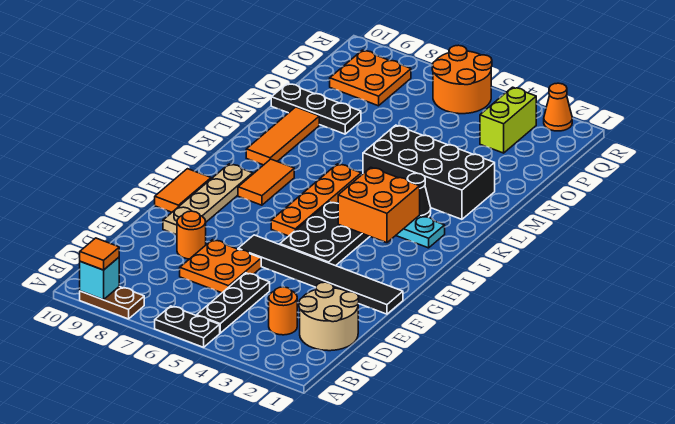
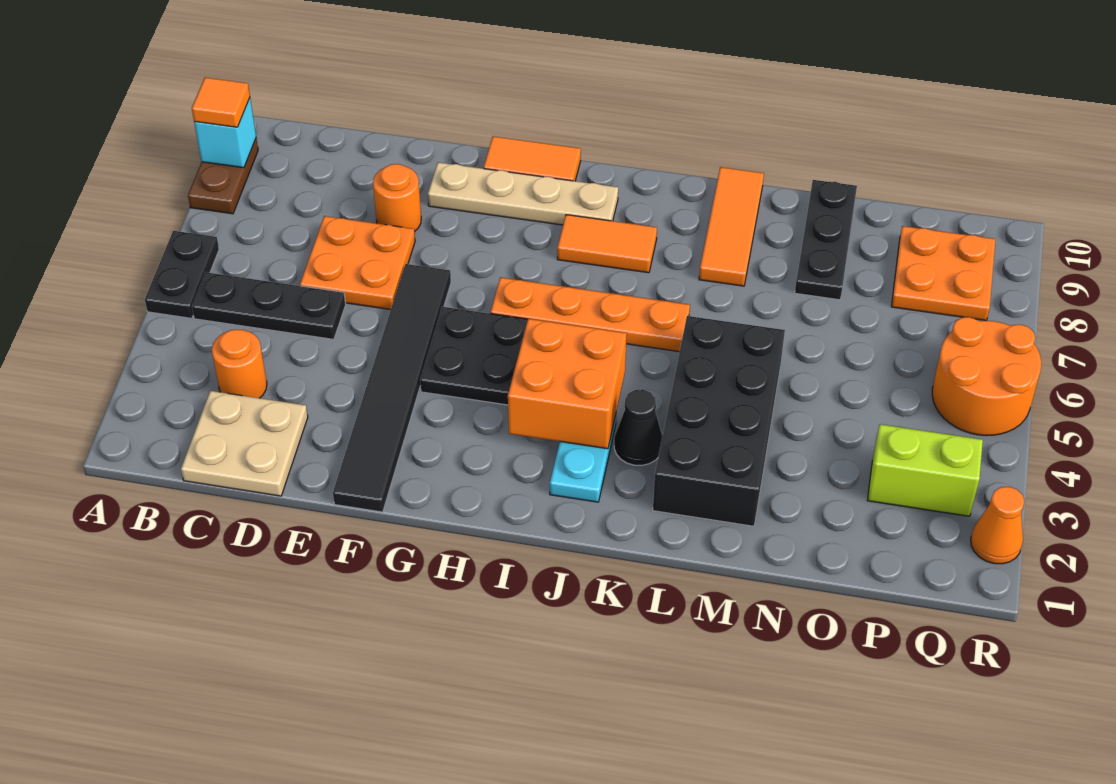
tan round brick C1:D2 level 1 -> tan plate C1:D2 level 1
orange tile K9:M9 level 1 -> orange tile L8:L10 level 1

